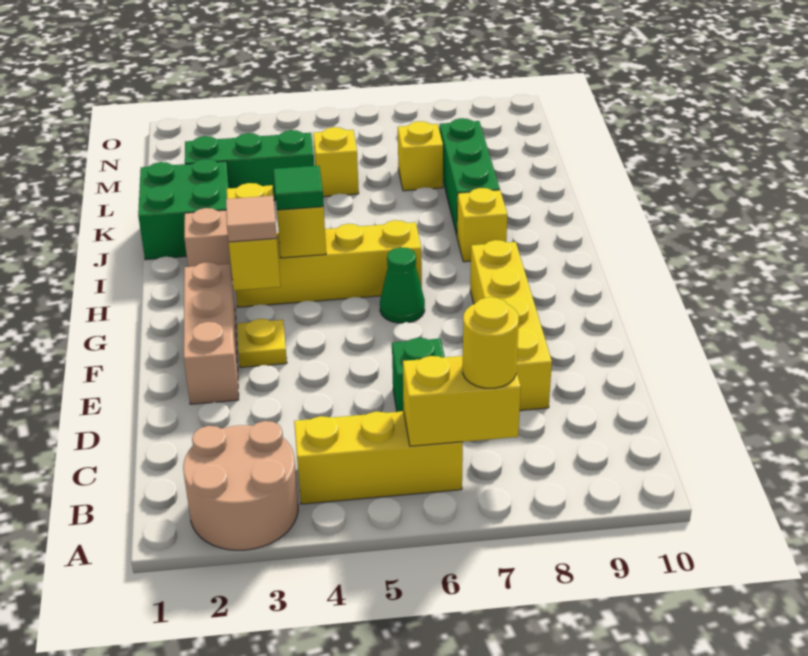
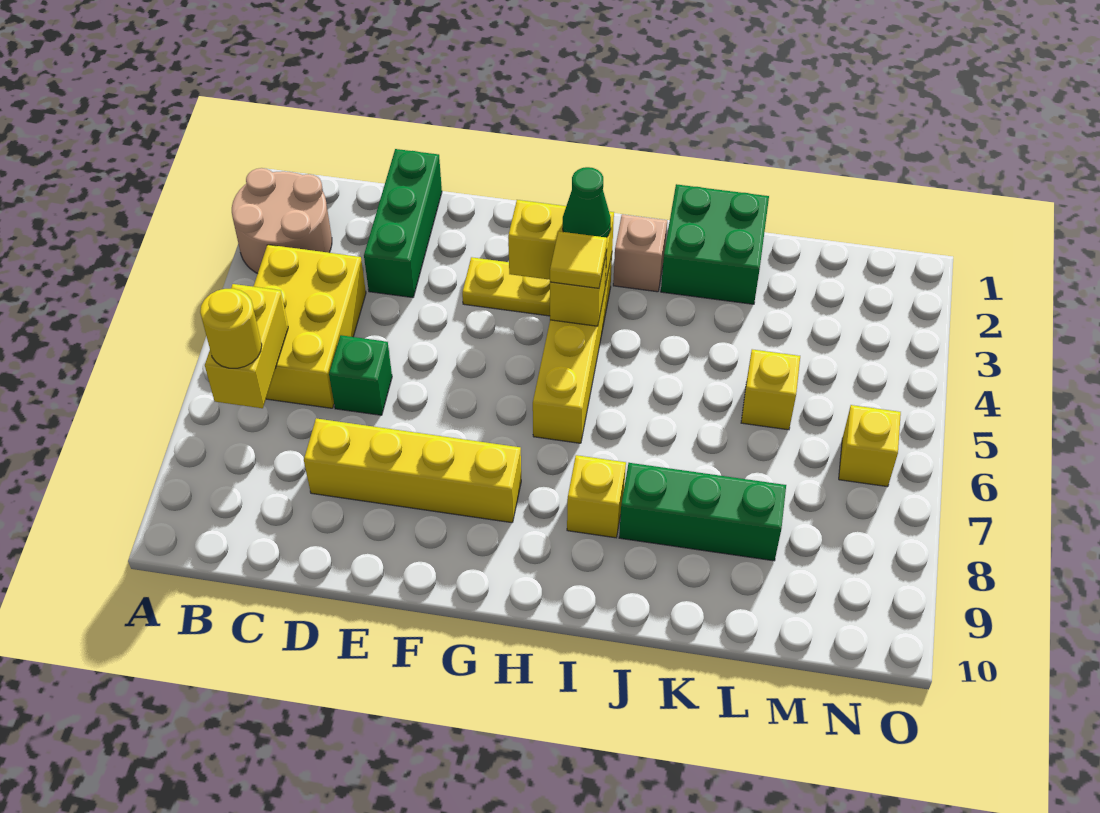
yellow brick B4:B6 level 1 -> yellow brick B4:C6 level 1
tan brick E2:G2 level 1 -> none
yellow plate F3 level 1 -> yellow plate F3:G3 level 1
tan tile G3 level 3 -> none
green cone G6 level 1 -> green cone H3 level 3
green tile H4 level 3 -> yellow tile H4 level 3
green brick L2:L4 level 1 -> green brick D1:D3 level 1
yellow brick L7 level 1 -> yellow brick N6 level 1

